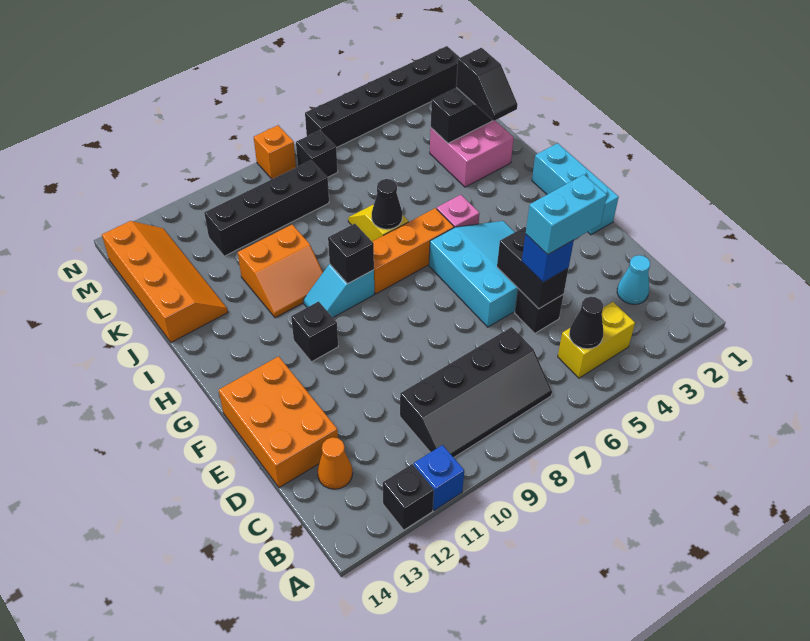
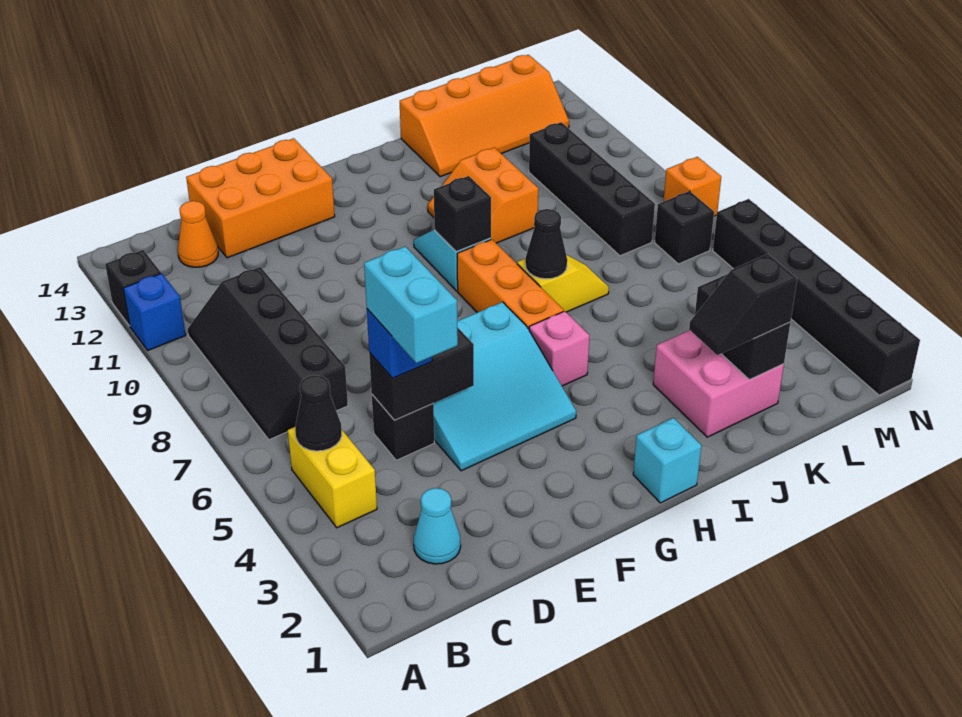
cyan brick F1:H1 level 1 -> cyan brick H1 level 1
black brick G11 level 1 -> none

